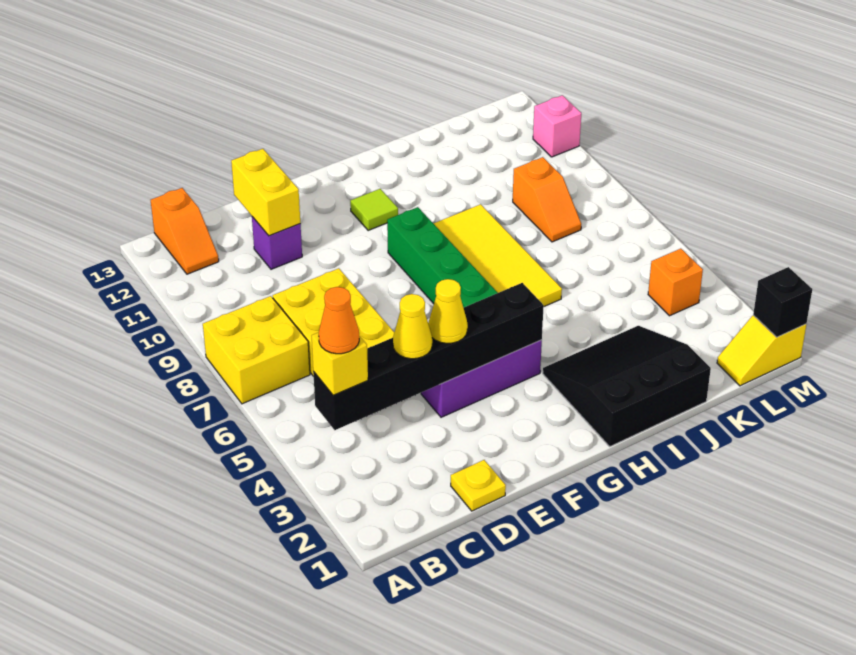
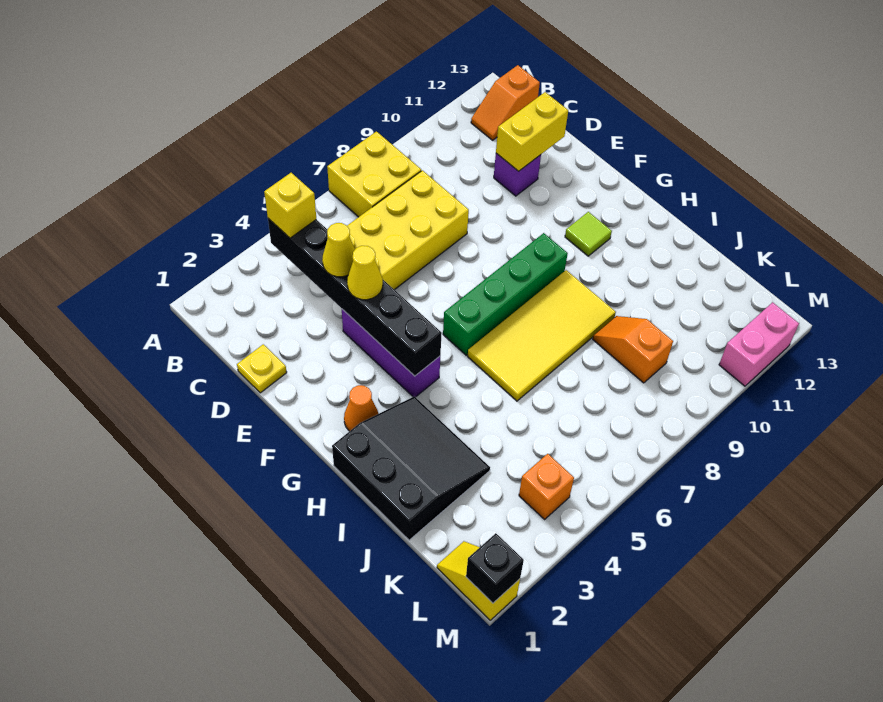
orange cone B4 level 4 -> orange cone G2 level 1
orange slope K8:K9 level 1 top 9 -> orange slope J9:K9 level 1 top K
pink brick M11 level 1 -> pink brick M11:M12 level 1

